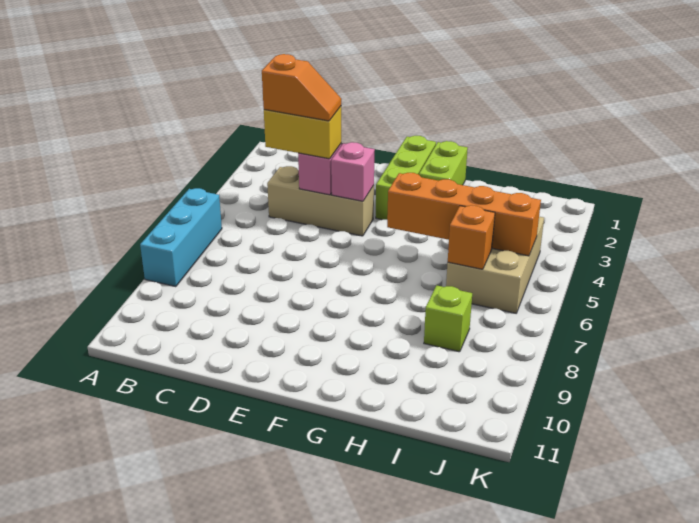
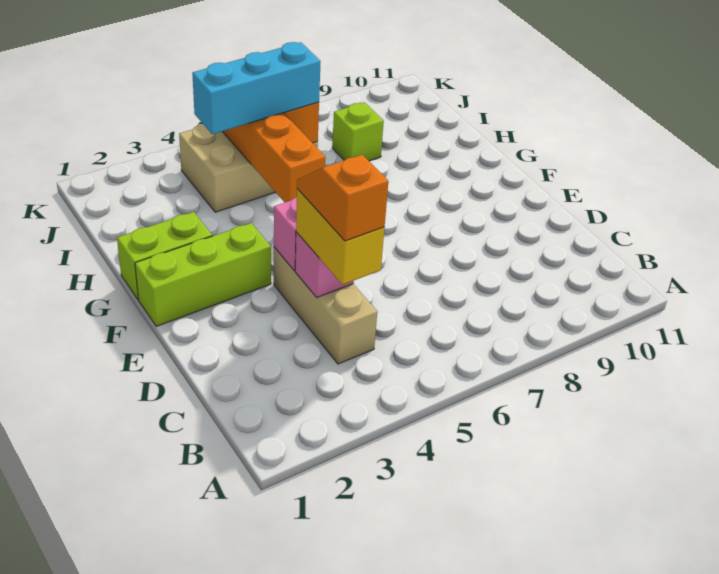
cyan brick A6:A8 level 1 -> cyan brick I4:I6 level 3

